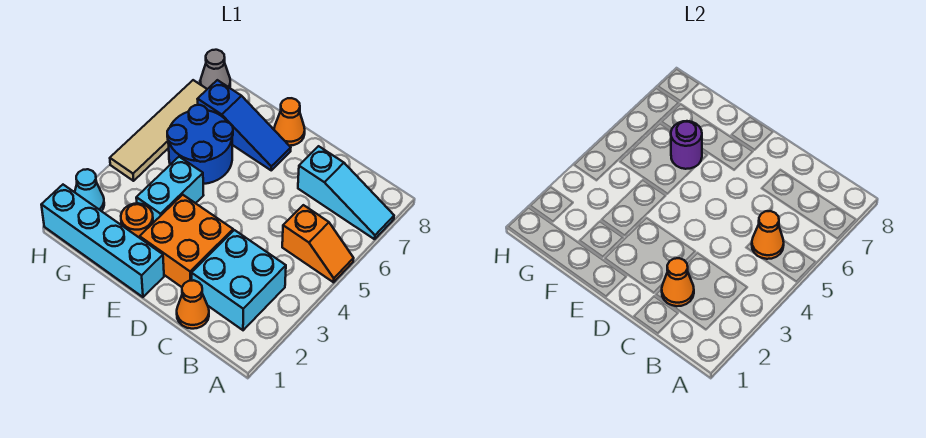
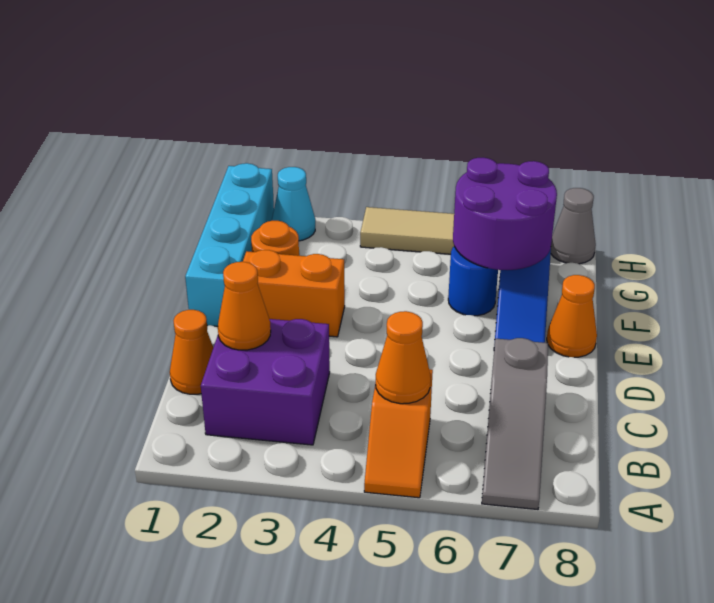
cyan slope A7:C7 level 1 top C -> grey slope A7:C7 level 1 top C
cyan brick B2:C3 level 1 -> purple brick B2:C3 level 1
orange brick D2:E3 level 1 -> orange brick E2:E3 level 1
cyan brick F3:F4 level 1 -> none
blue round brick F5:G6 level 1 -> blue round brick F6 level 1
purple round brick F6 level 2 -> purple round brick F6:G7 level 2

